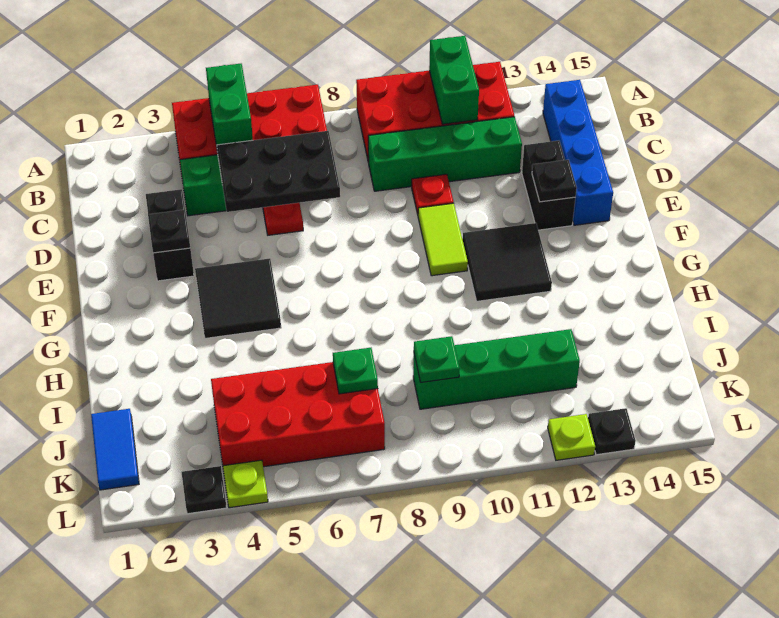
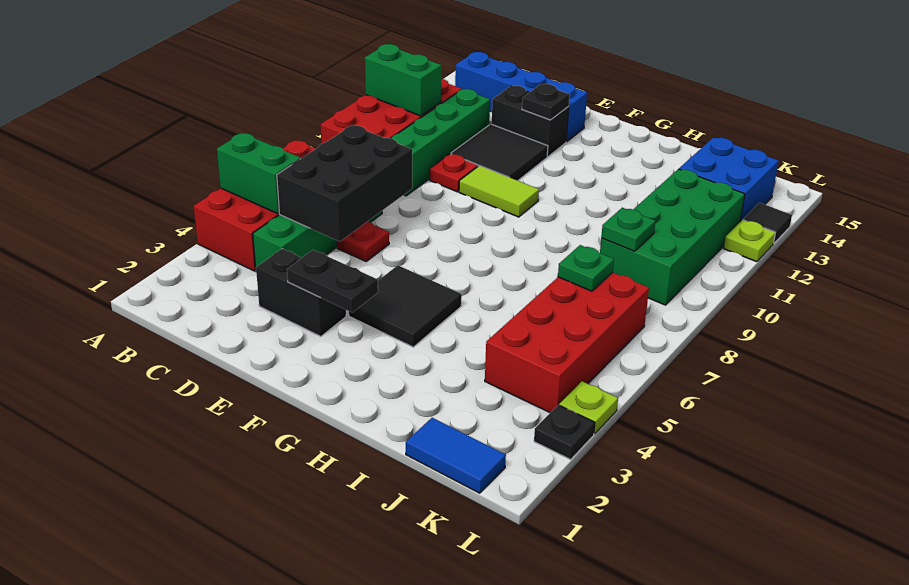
black plate C5:D7 level 2 -> black brick C5:D7 level 2
black plate E3 level 2 -> black plate E3:F3 level 2
black tile F11:G12 level 1 -> black tile D11:E12 level 1
green brick J9:J12 level 1 -> green brick J9:K12 level 1
none -> blue brick J13:K14 level 1
black plate L13 level 1 -> black tile L13 level 1

